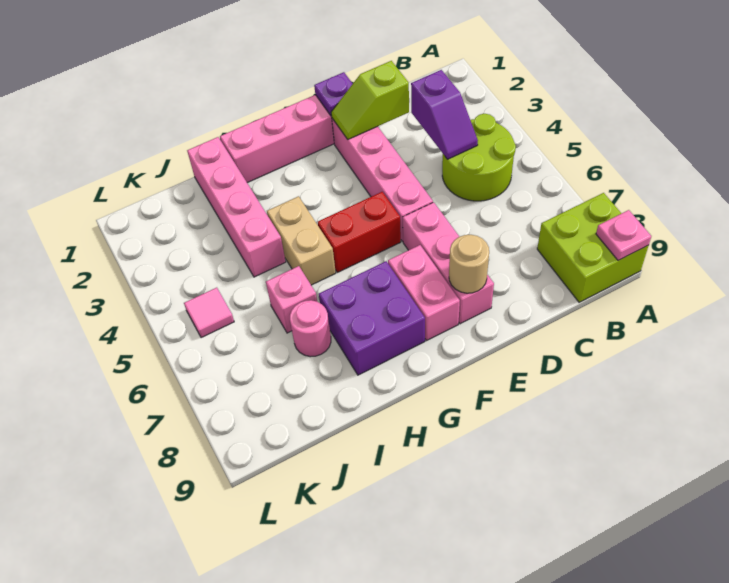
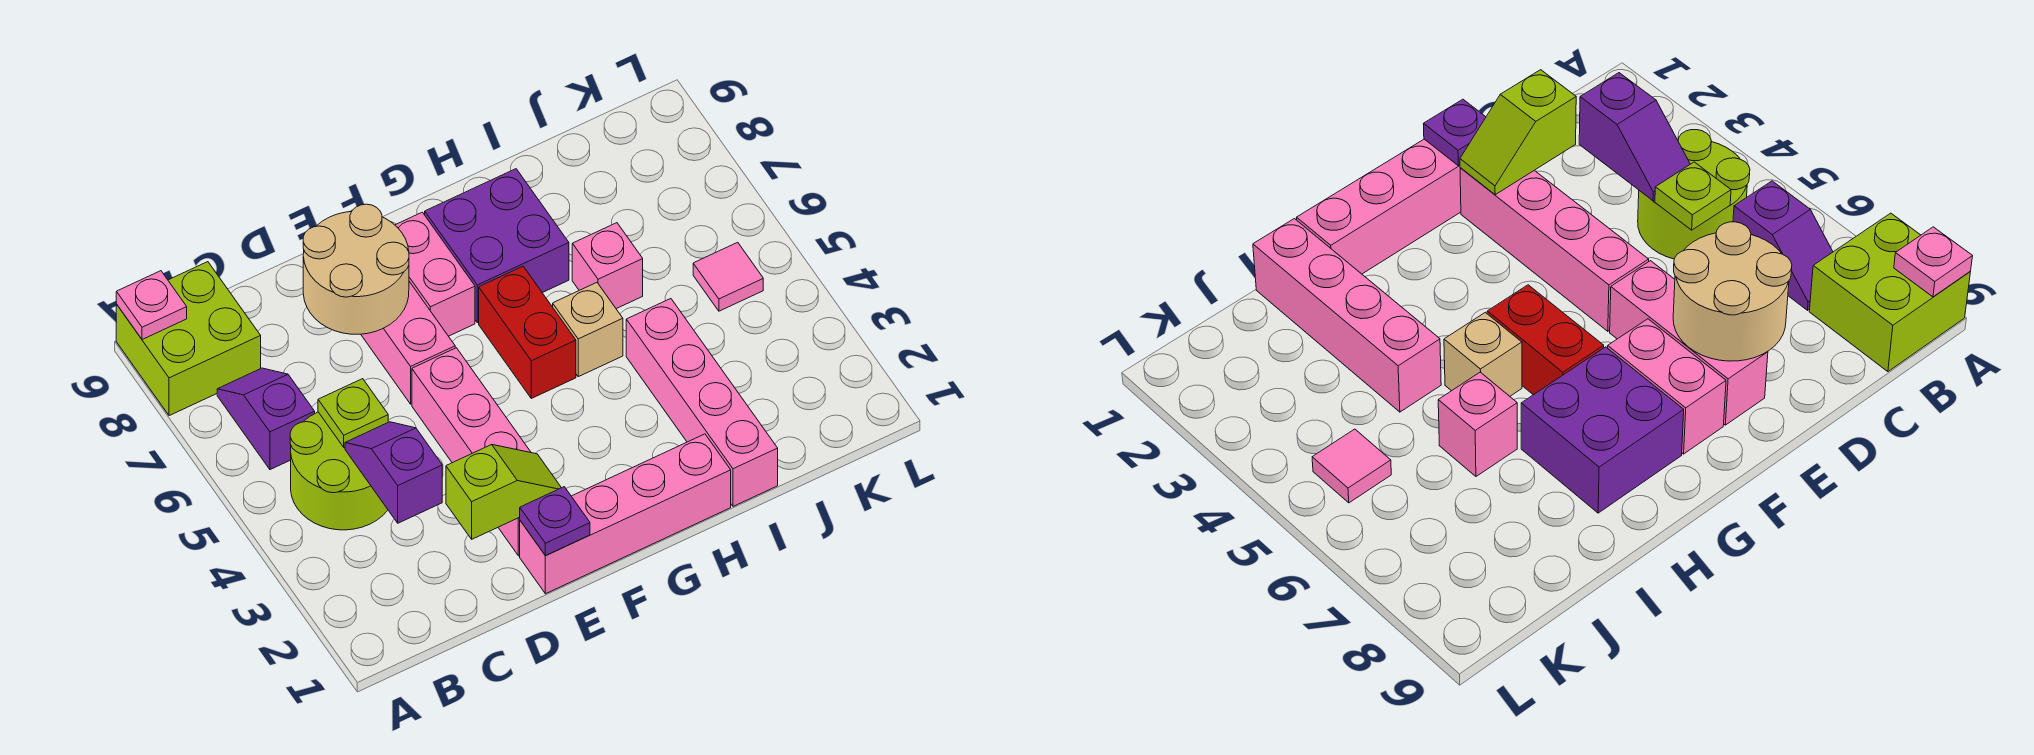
none -> purple slope B6:B7 level 1 top 6
none -> lime plate C5 level 2
tan round brick E8 level 2 -> tan round brick D7:E8 level 2
red brick F5:G5 level 1 -> red brick G5:G6 level 1
tan brick H4:H5 level 1 -> tan brick H5 level 1
pink round brick I7 level 1 -> none

